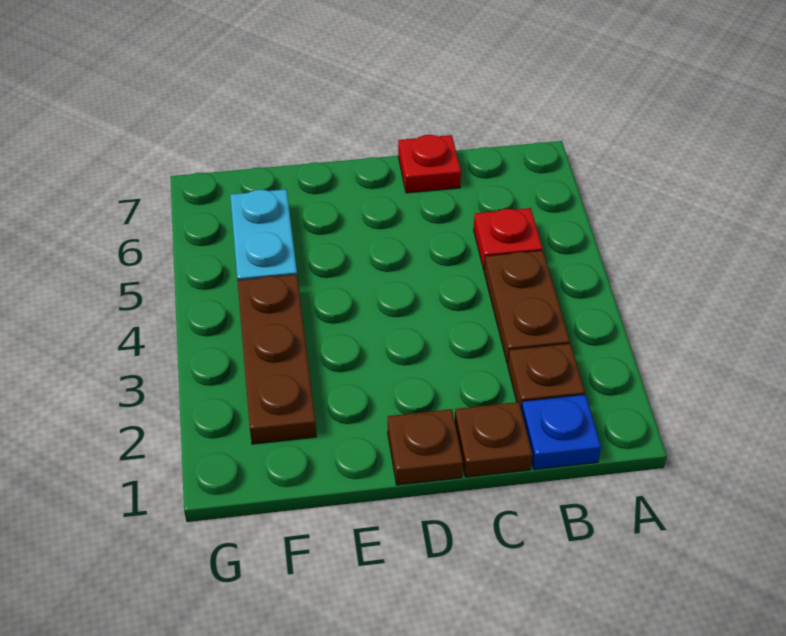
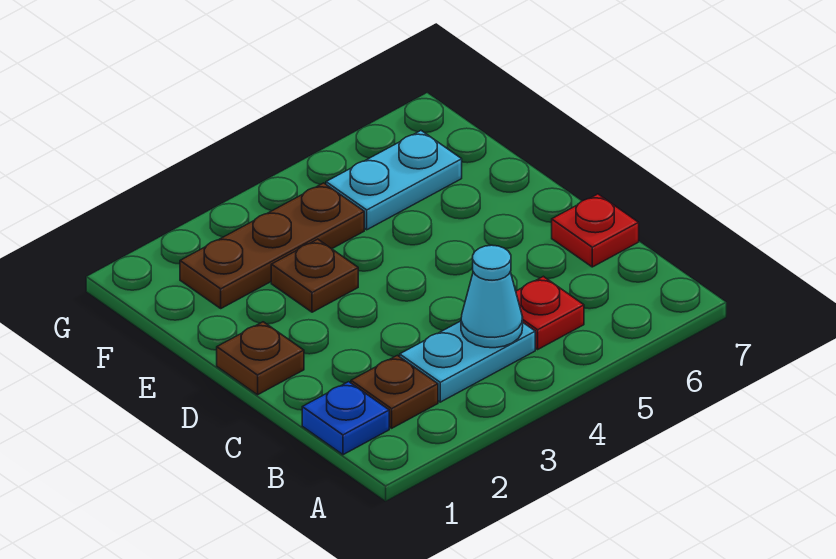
brown plate B3:B4 level 1 -> cyan plate B3:B4 level 1
none -> cyan cone B4 level 2
brown plate C1 level 1 -> brown plate E3 level 1

